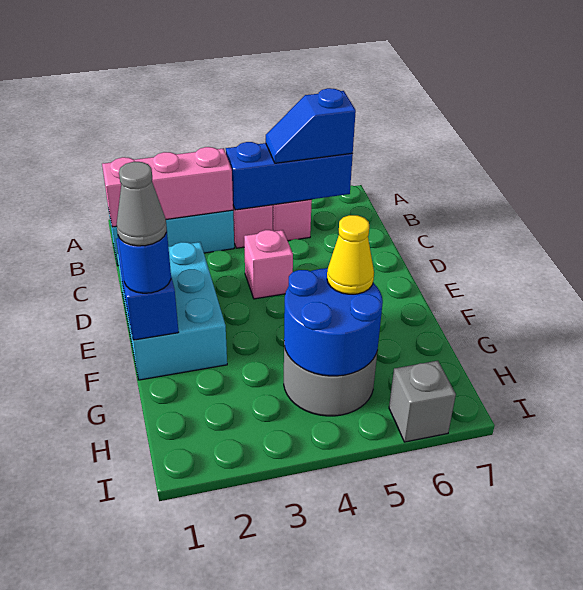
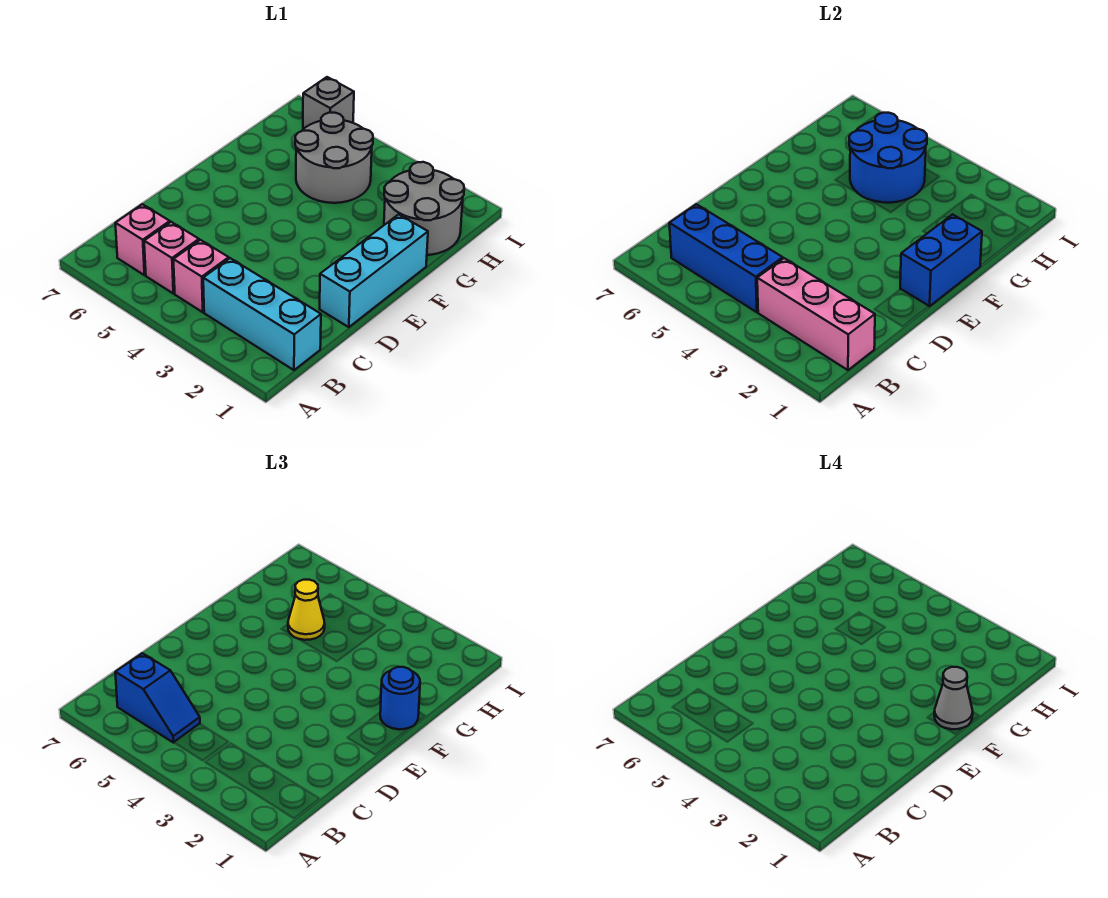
cyan brick D1:F2 level 1 -> cyan brick D1:F1 level 1
pink brick D4 level 1 -> pink brick B6 level 1
none -> grey round brick G1:H2 level 1

